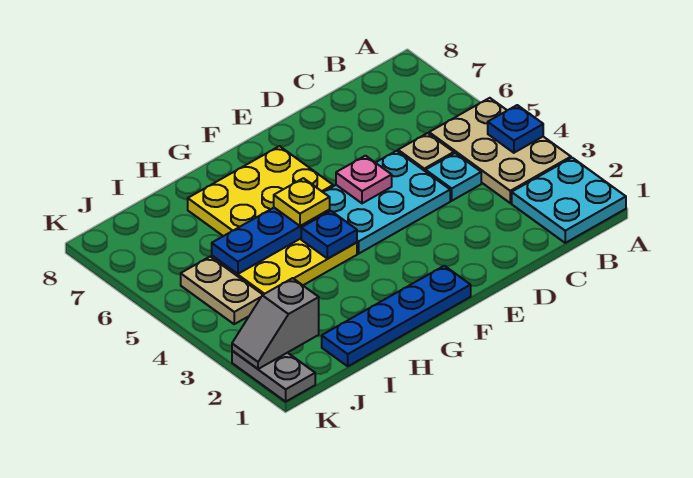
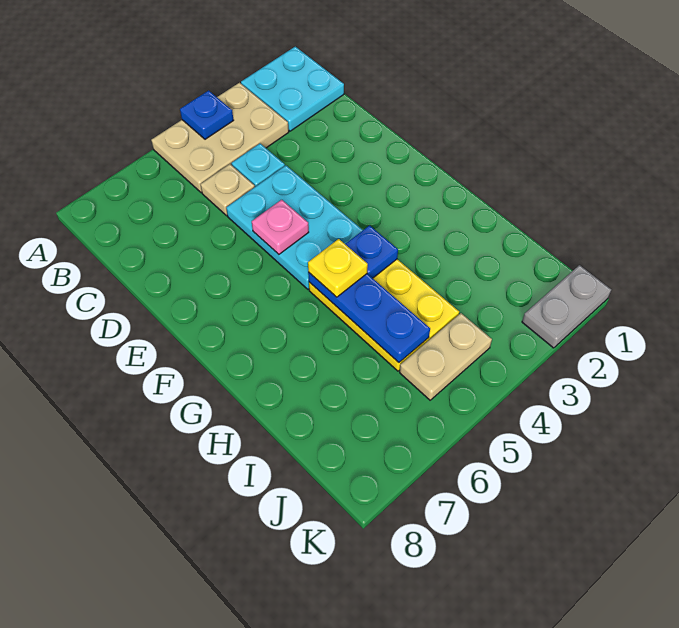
blue plate F1:I1 level 1 -> none
yellow plate F6:H7 level 1 -> none
grey slope J2:K2 level 2 top J -> none

